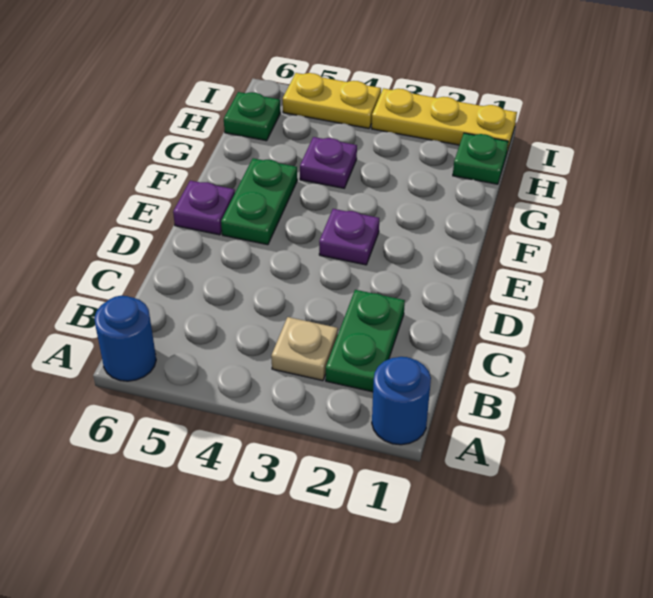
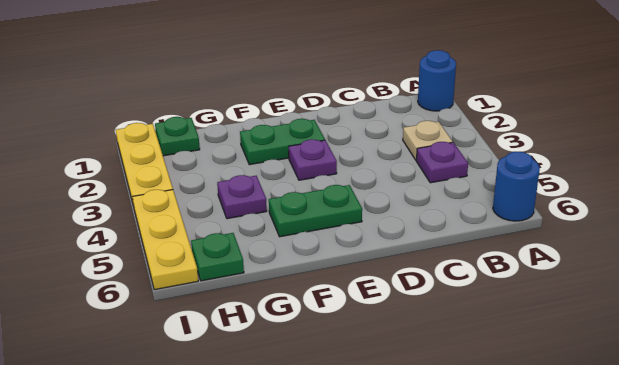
green plate B2:C2 level 1 -> green plate E2:F2 level 1
purple plate E6 level 1 -> purple plate B4 level 1
yellow plate I4:I5 level 1 -> yellow plate I4:I6 level 1

